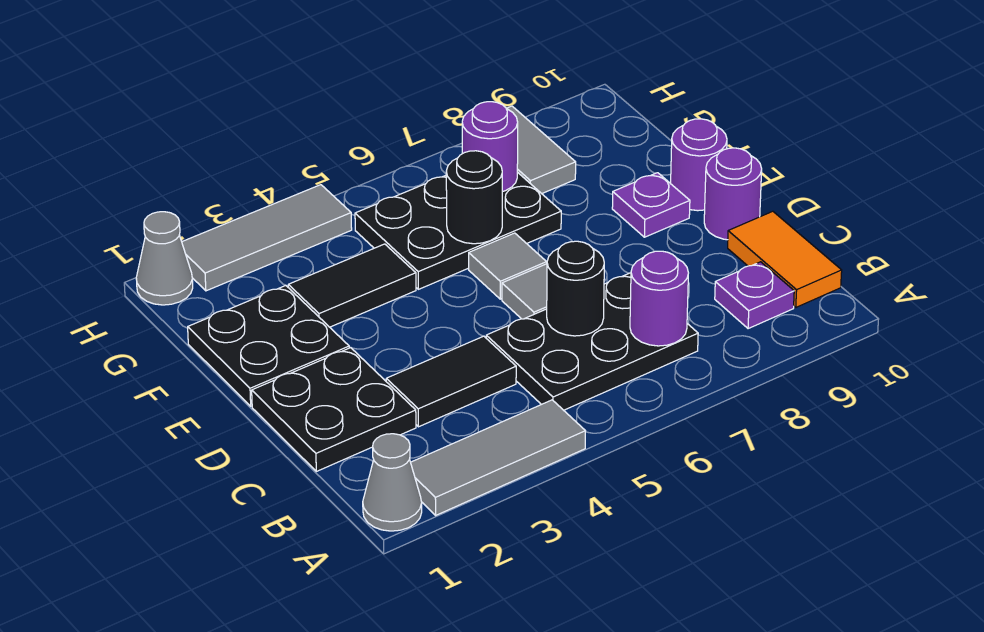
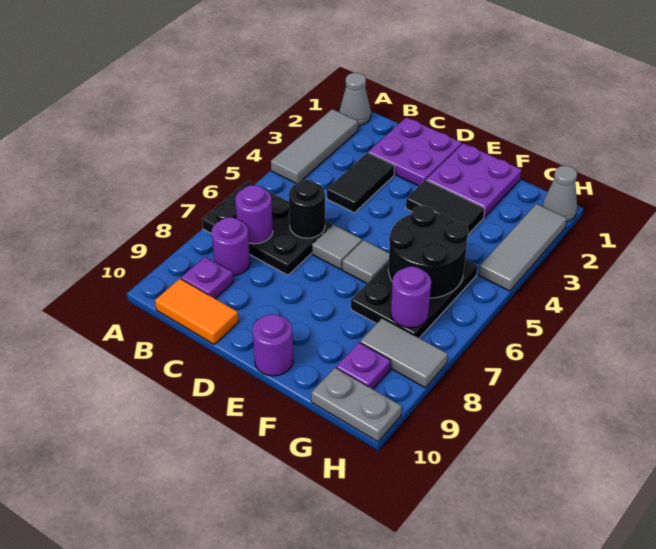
black plate B5:C7 level 1 -> black plate A6:C7 level 1
black plate C1:D2 level 1 -> purple plate C1:D2 level 1
purple round brick D10 level 1 -> purple round brick B8 level 1
black plate E1:F2 level 1 -> purple plate E1:F2 level 1
purple plate E9 level 1 -> purple plate G9 level 1
black tile F3:F4 level 1 -> black tile E3:F3 level 1
black round brick F6 level 2 -> black round brick F5:G6 level 2
none -> grey plate G10:H10 level 1

